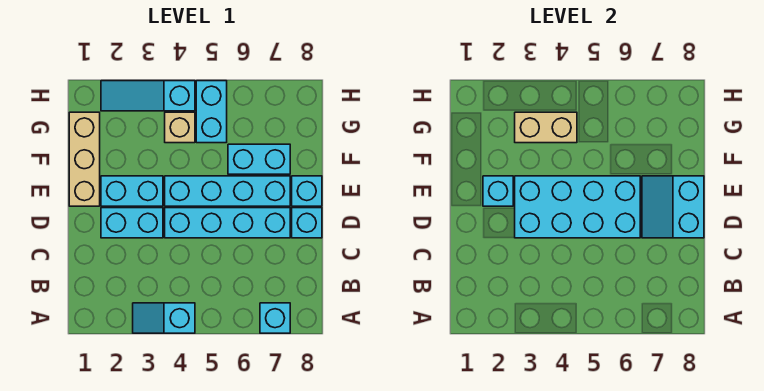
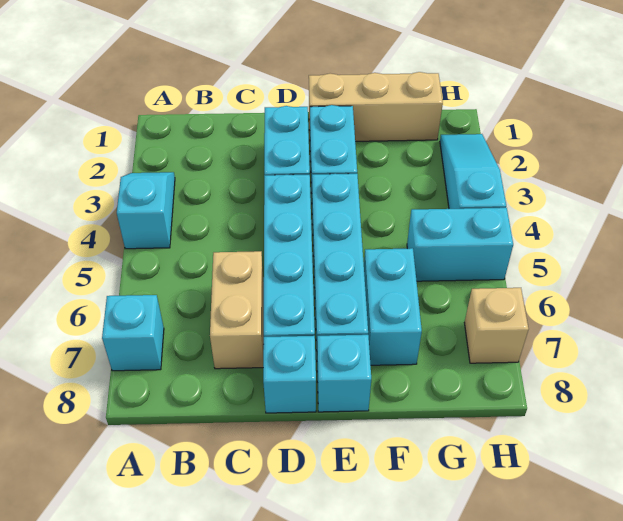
cyan brick D3:E6 level 2 -> none
cyan slope D7:E8 level 2 top 8 -> none
cyan brick E2 level 2 -> none
tan brick G3:G4 level 2 -> tan brick C6:C7 level 1
tan brick G4 level 1 -> tan brick H7 level 1

